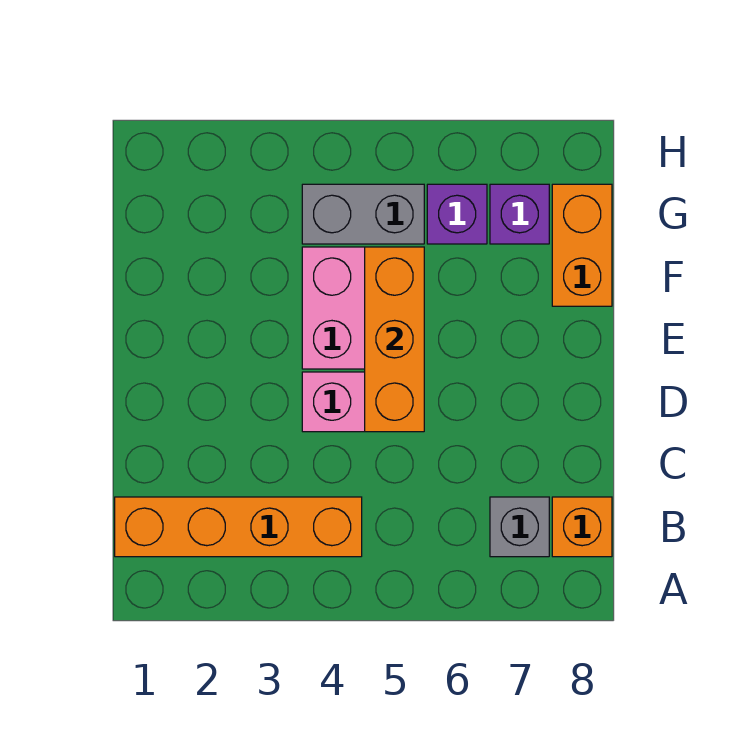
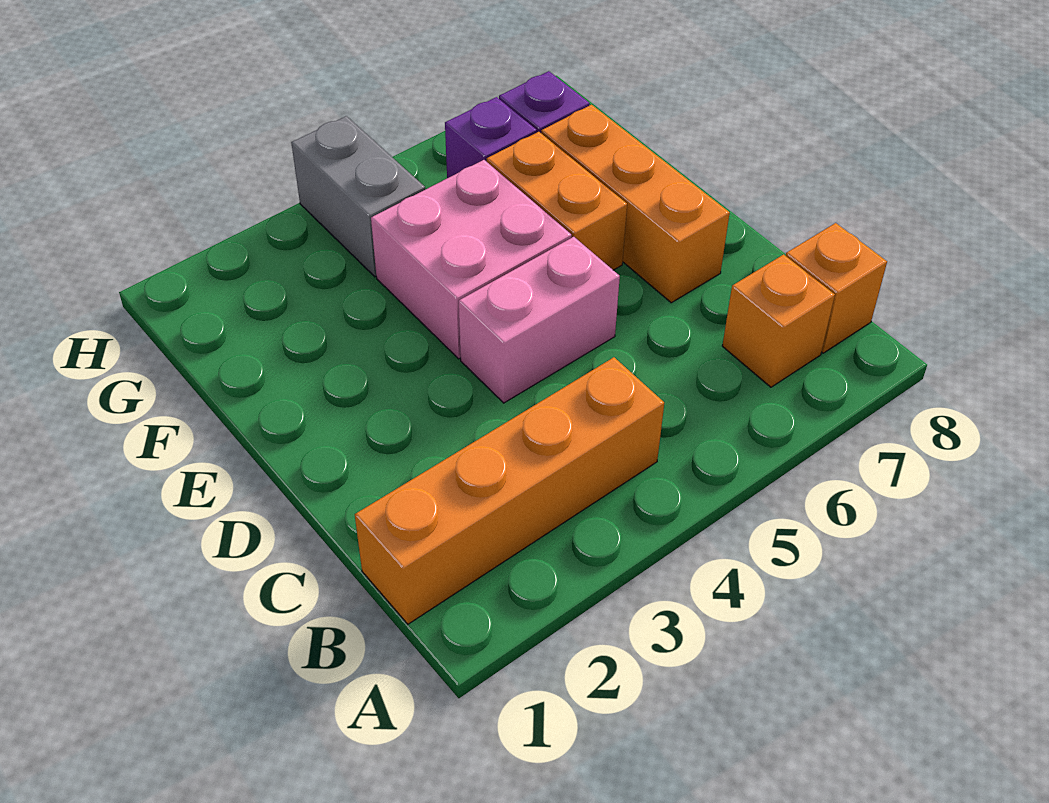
grey brick B7 level 1 -> orange brick B7 level 1
orange brick D5:F5 level 2 -> orange brick D7:F7 level 1
orange brick F8:G8 level 1 -> orange brick E6:F6 level 1
grey brick G4:G5 level 1 -> grey brick G4:H4 level 1

